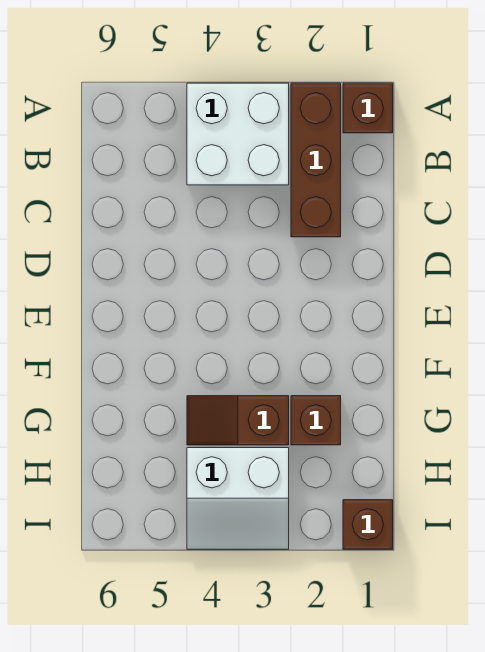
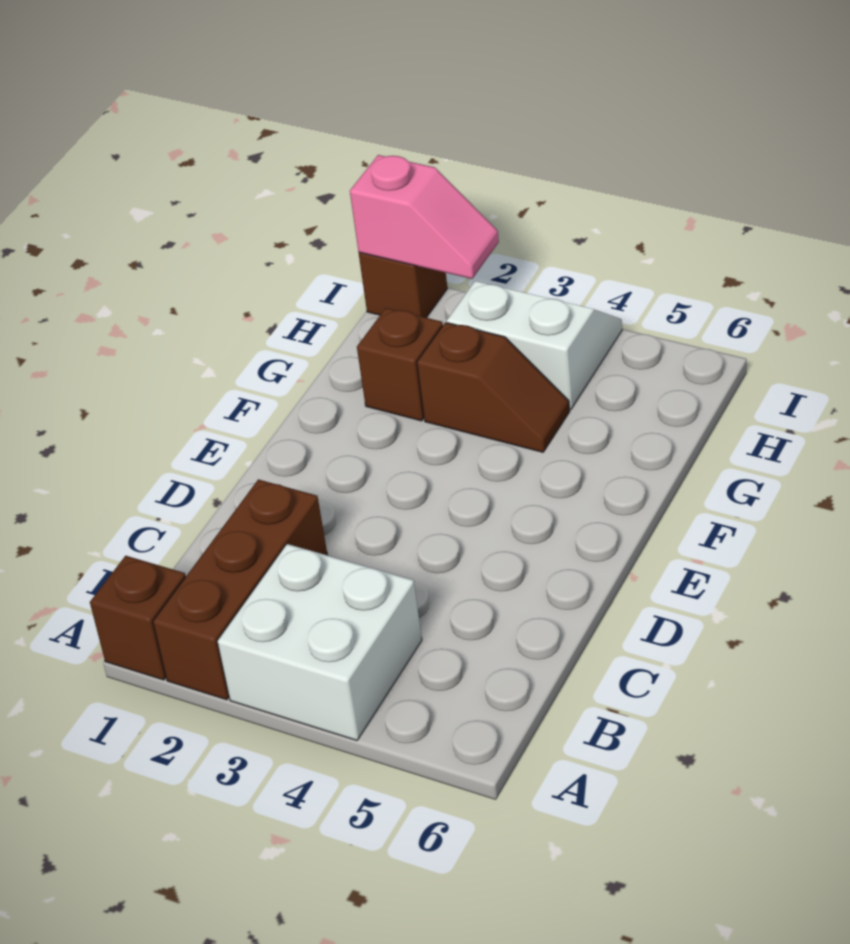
none -> pink slope I1:I2 level 2 top 1

